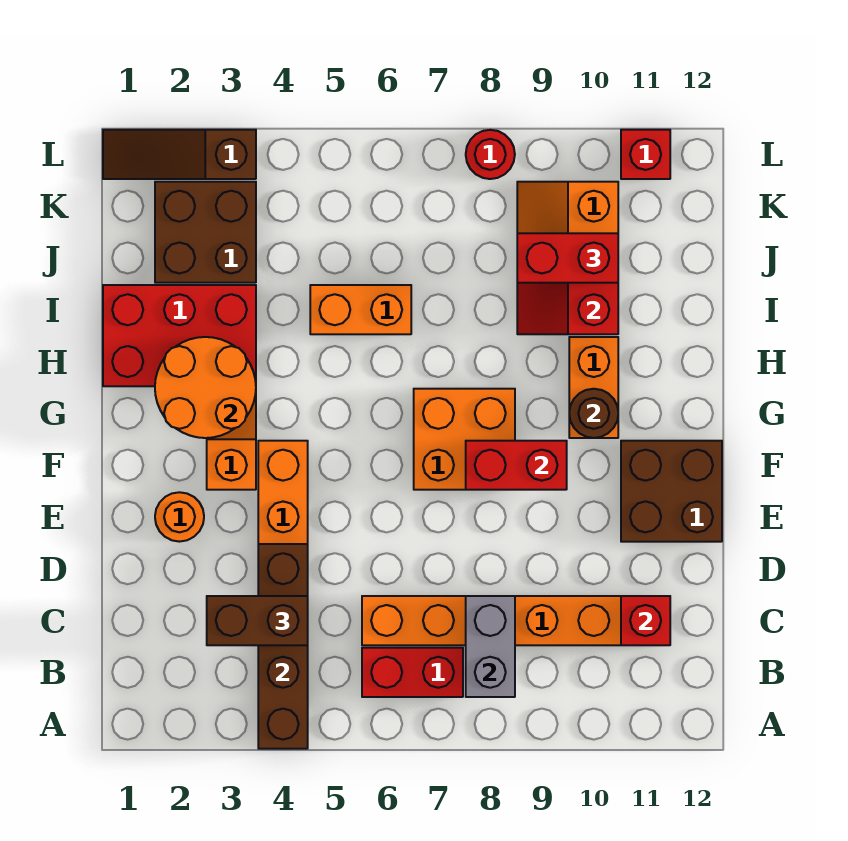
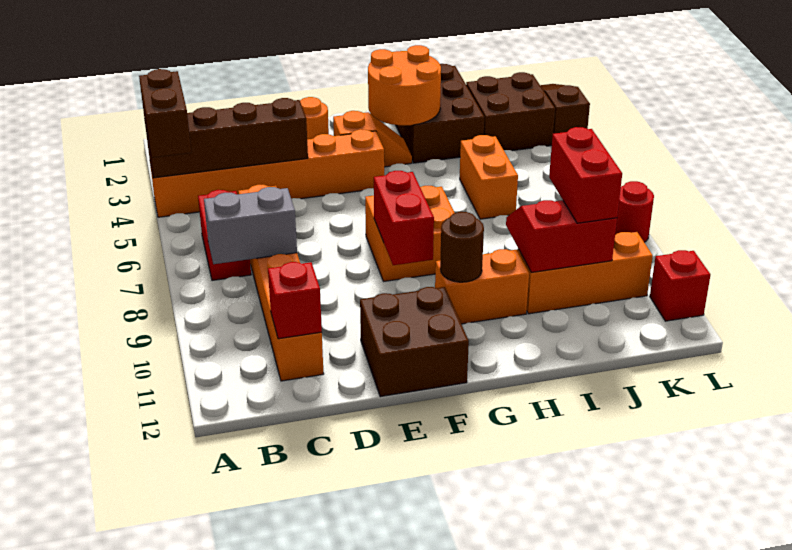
brown brick C3:C4 level 3 -> brown brick A4:A5 level 3
red brick H1:I3 level 1 -> brown brick H1:I3 level 1

